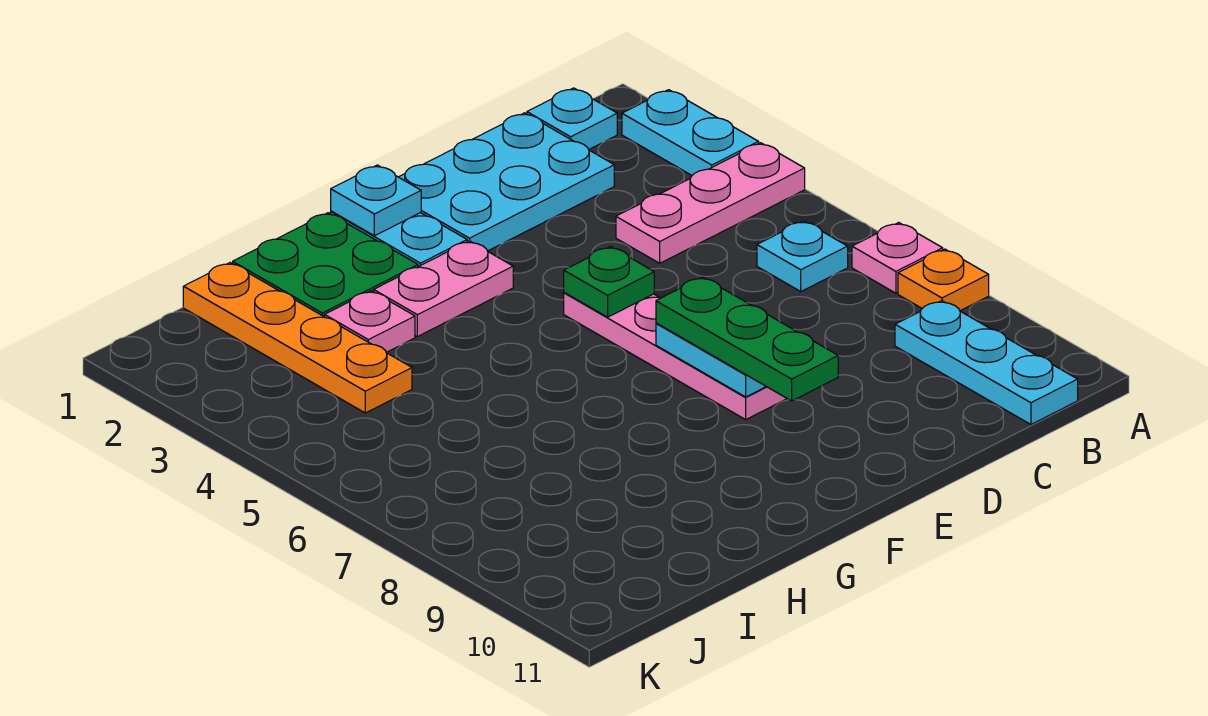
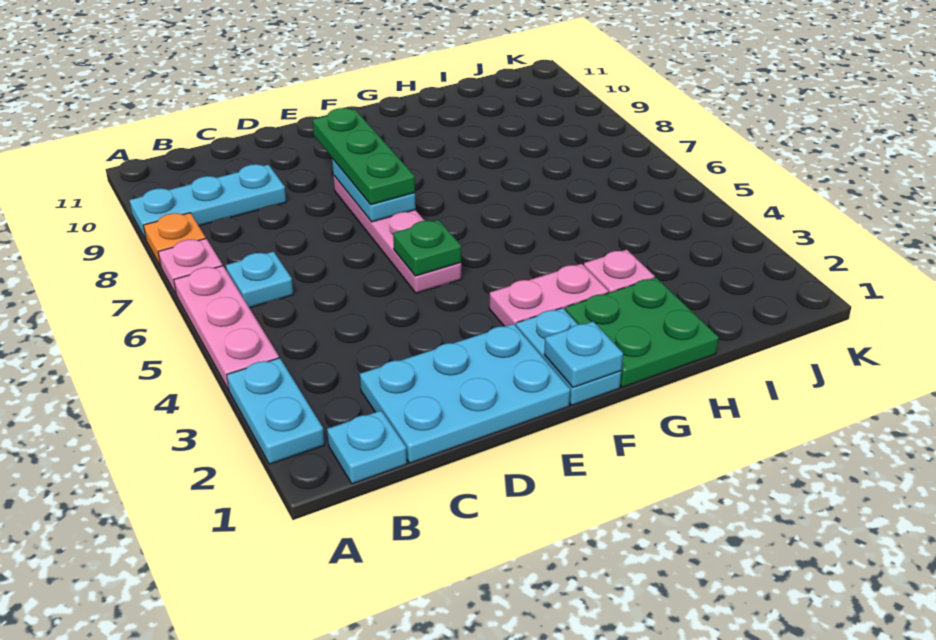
pink plate A4:C4 level 1 -> pink plate A4:A6 level 1
cyan plate B9:B11 level 1 -> cyan plate A9:C9 level 1
orange plate I1:I4 level 1 -> none

